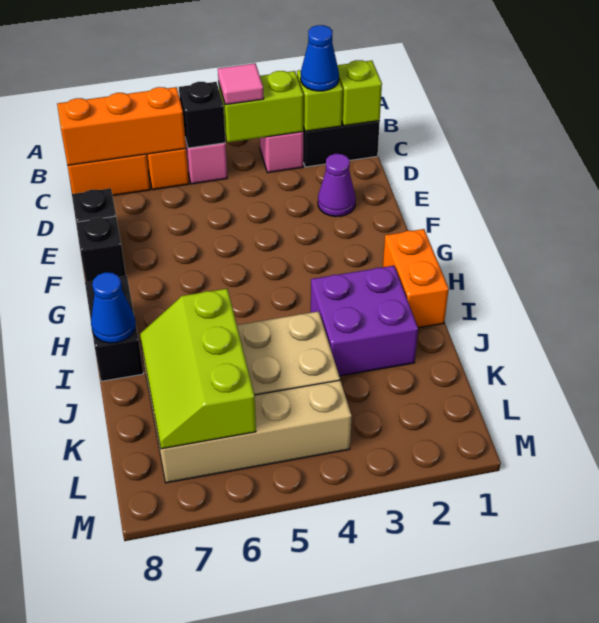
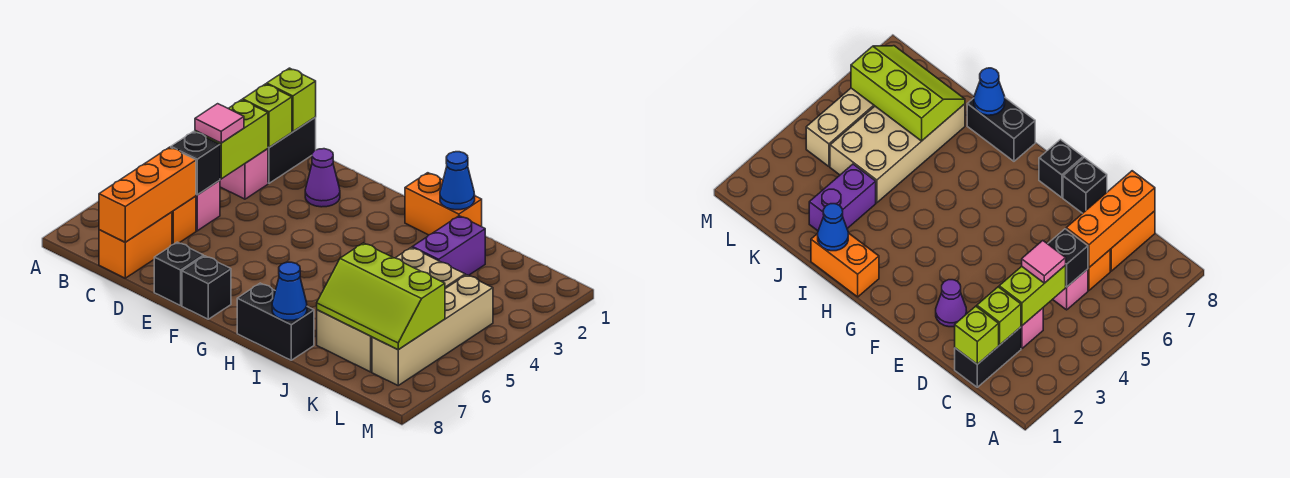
blue cone C2 level 3 -> blue cone I1 level 2
purple brick I2:J3 level 1 -> purple brick J2:J3 level 1

